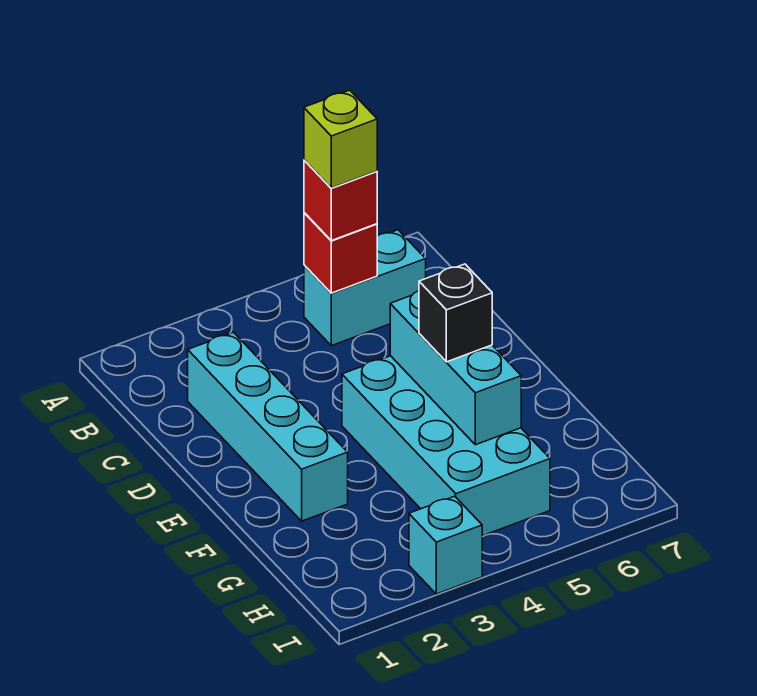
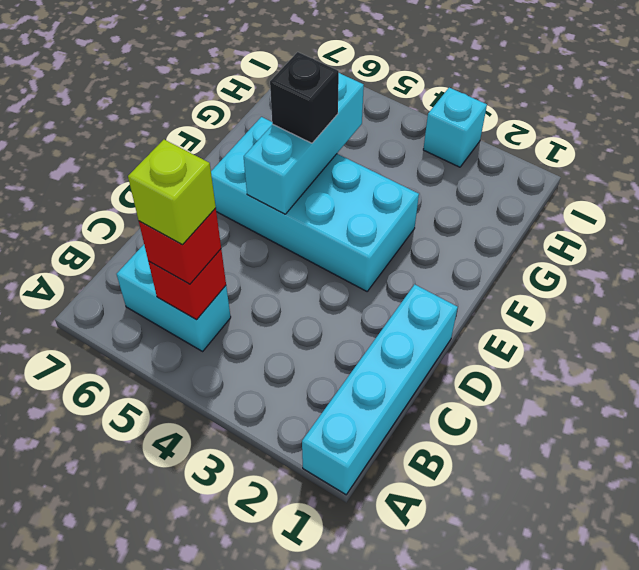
cyan brick C2:F2 level 1 -> cyan brick A1:D1 level 1
cyan brick E4:H5 level 1 -> cyan brick E3:F6 level 1

